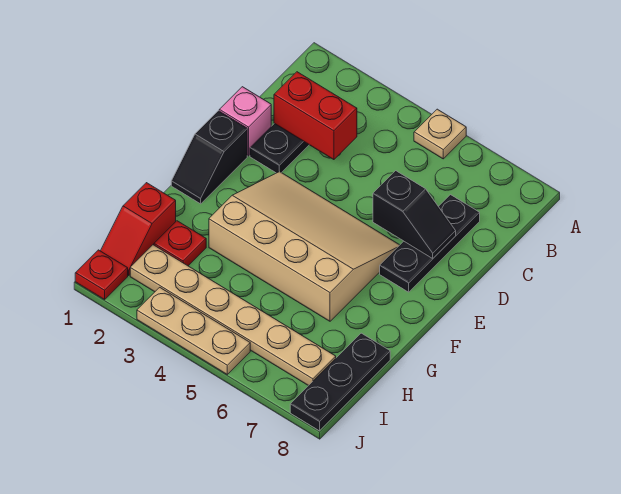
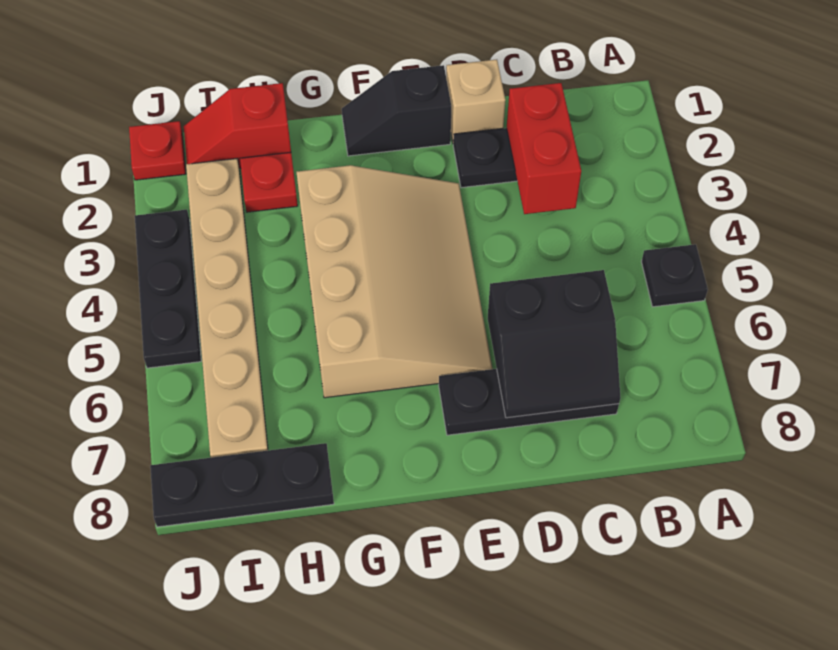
tan plate A5 level 1 -> black plate A5 level 1
pink brick D1 level 1 -> tan brick D1 level 1
black slope D6:D7 level 2 top 6 -> black slope C6:D7 level 2 top 6
tan plate J3:J5 level 1 -> black plate J3:J5 level 1

